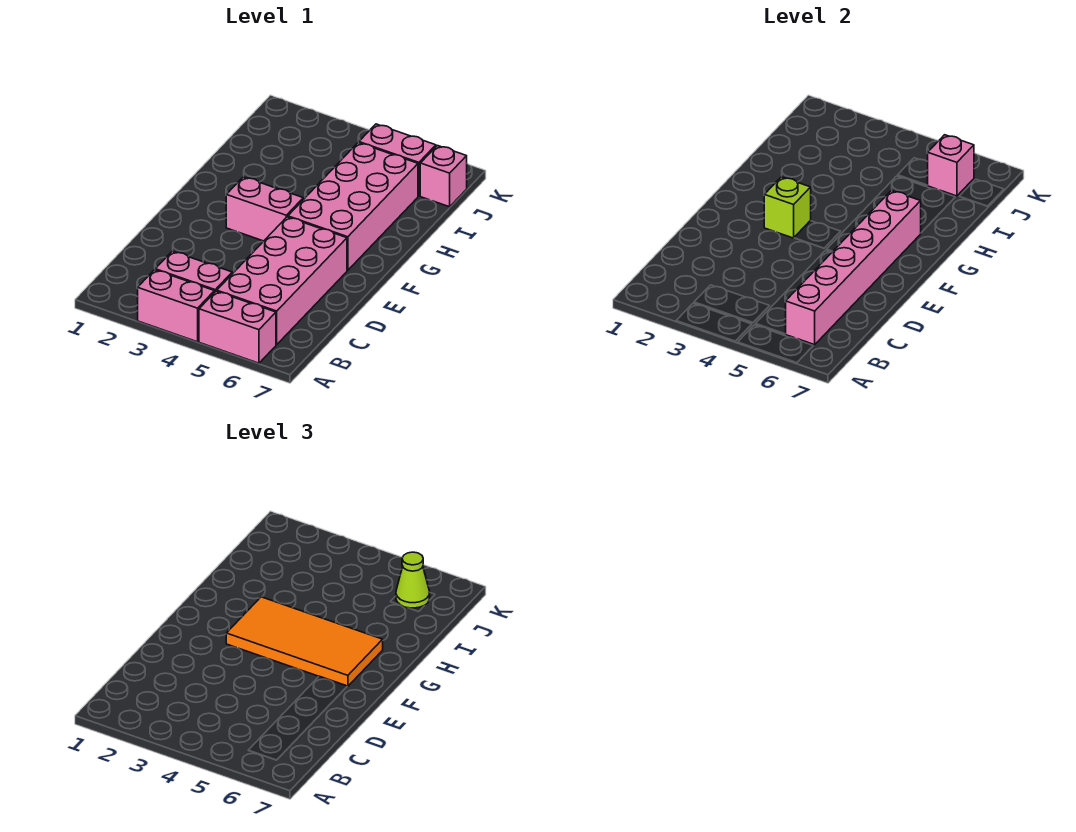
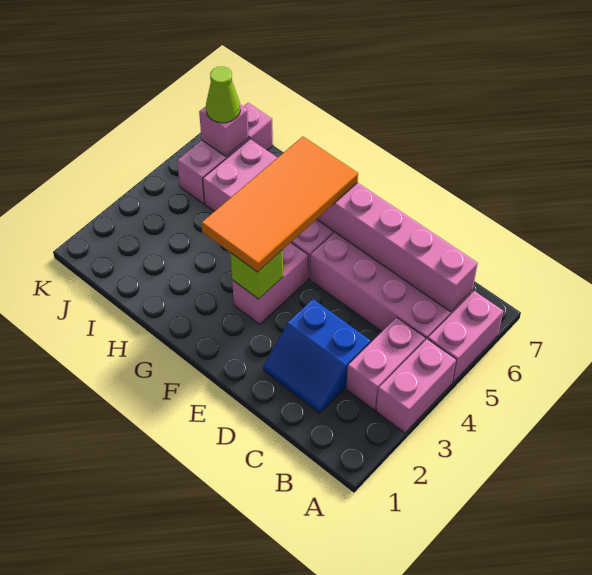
none -> blue slope C2:D3 level 1 top 3

